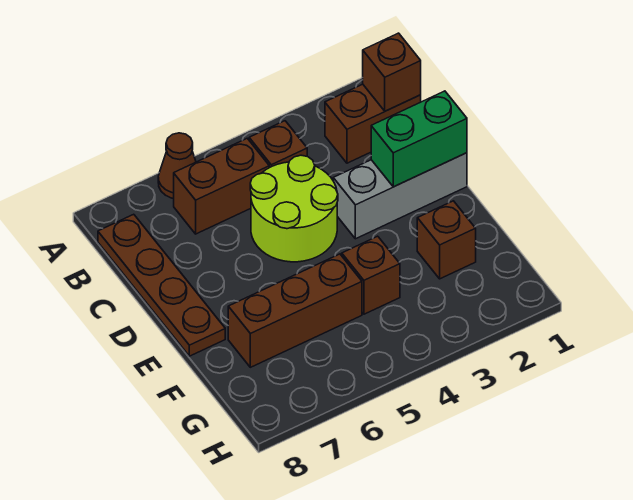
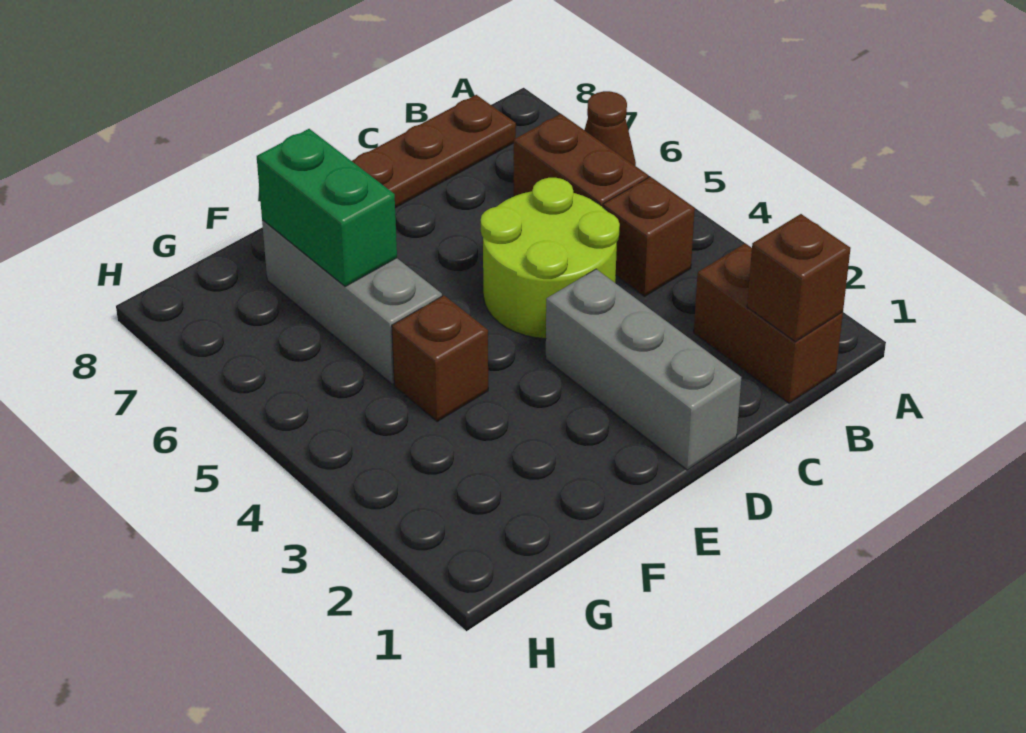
green brick D1:D2 level 2 -> green brick F6:F7 level 2
brown brick F2 level 1 -> none
brown brick F5:F7 level 1 -> grey brick F5:F7 level 1

